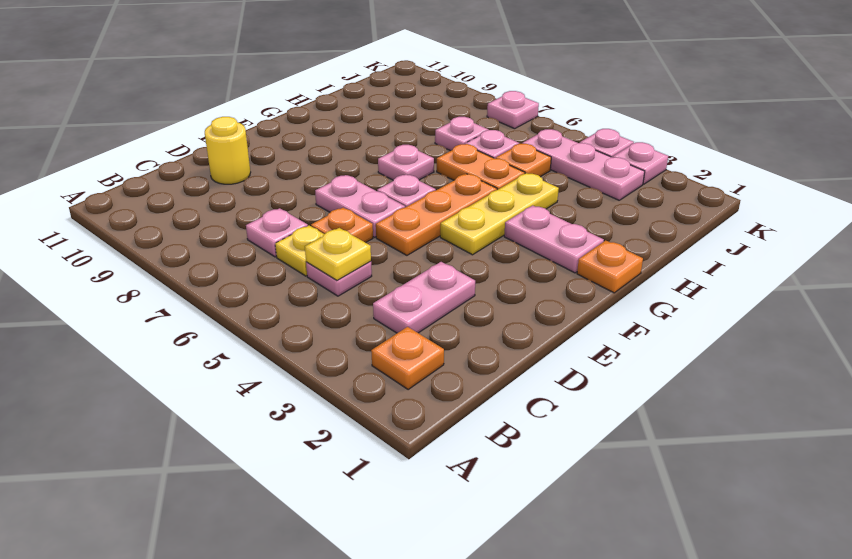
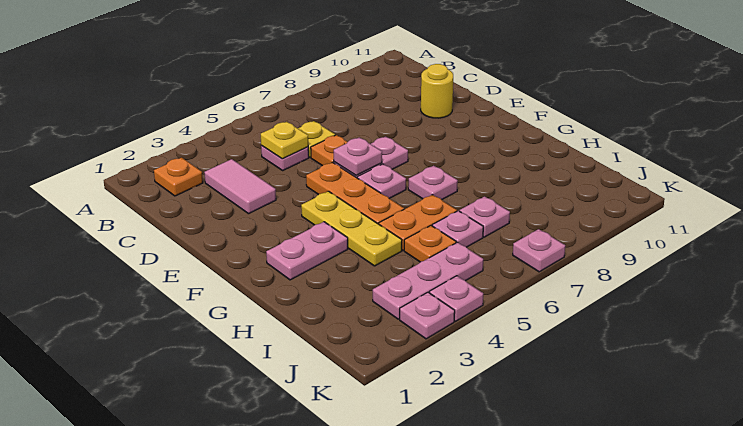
pink plate C3:D3 level 1 -> pink tile C3:D3 level 1
pink plate C7 level 1 -> pink plate E6 level 2
orange plate G1 level 1 -> none

